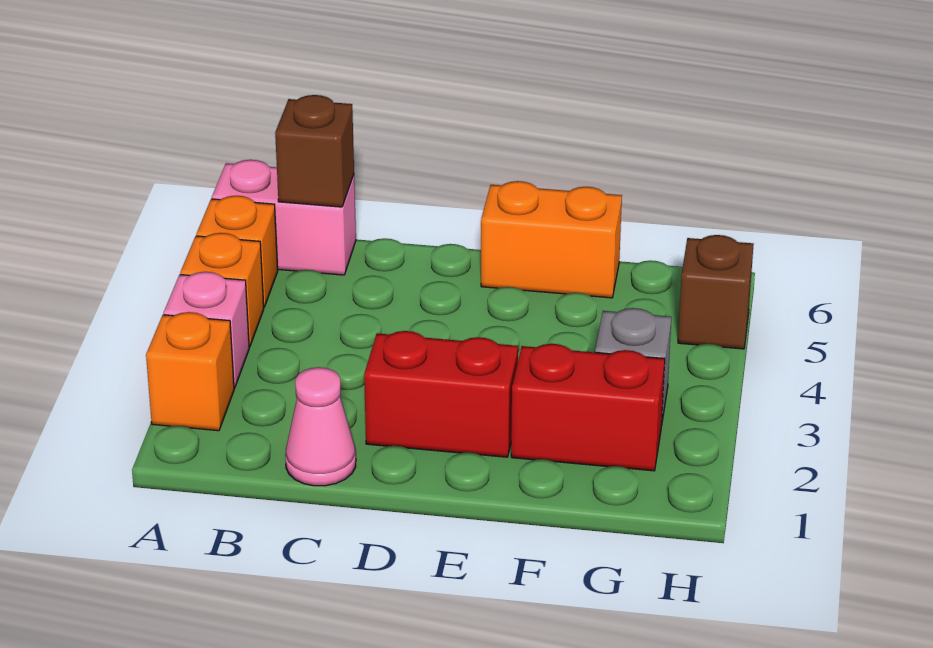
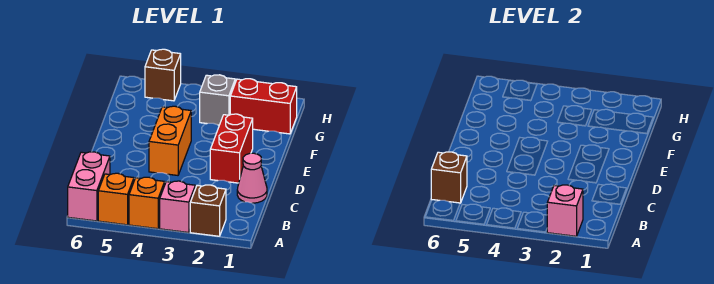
orange brick A2 level 1 -> brown brick A2 level 1
none -> pink brick A2 level 2
orange brick E6:F6 level 1 -> orange brick D4:E4 level 1
red brick F2:G2 level 1 -> red brick G1:G2 level 1

